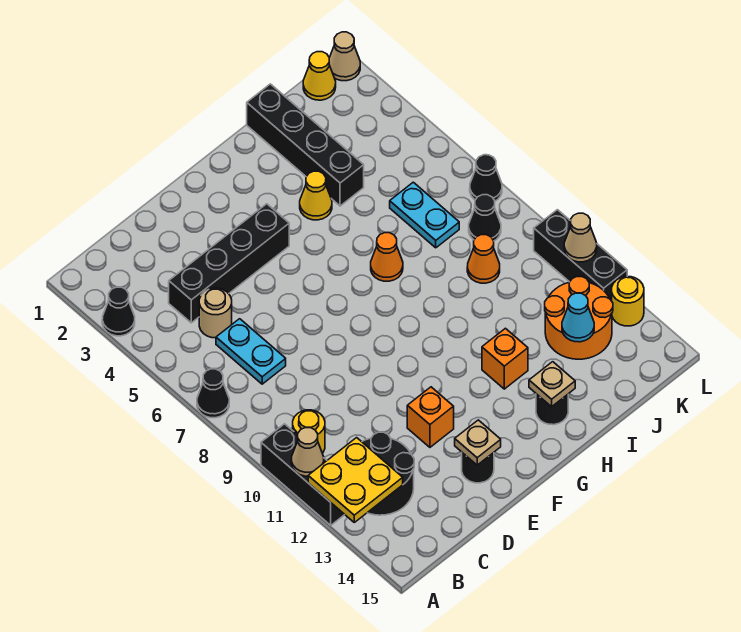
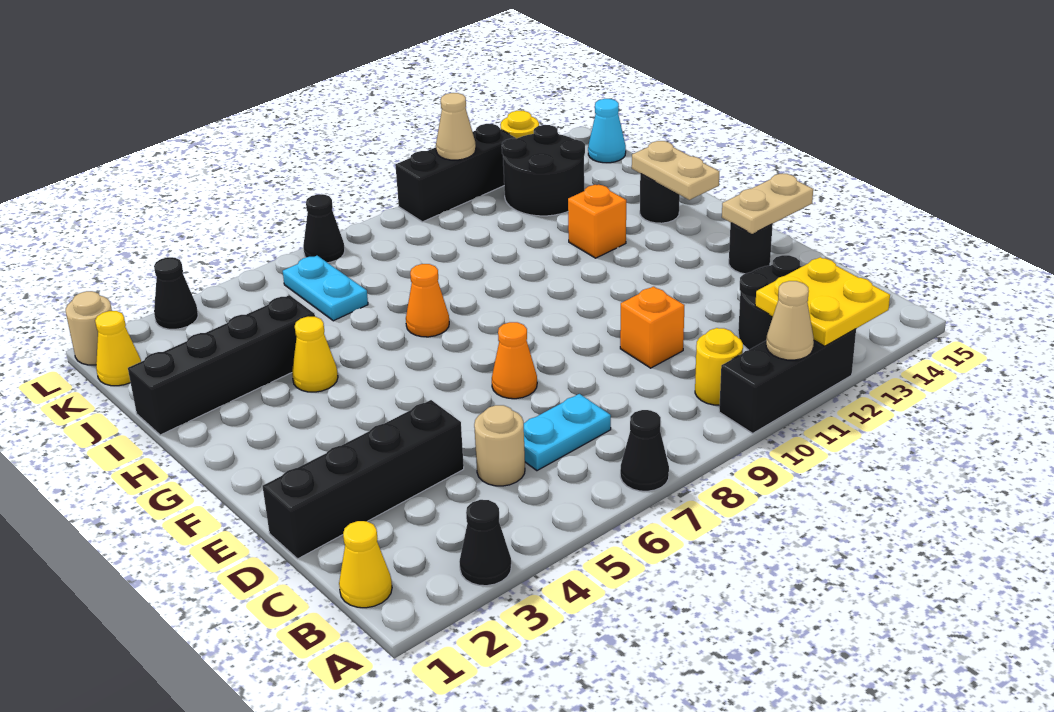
none -> yellow cone B1 level 1
black brick C4:F4 level 1 -> black brick D1:D4 level 1
orange brick E12 level 1 -> orange brick D10 level 1
tan plate E14 level 2 -> tan plate E14:E15 level 2
tan plate H14 level 2 -> tan plate G14:H14 level 2
cyan plate J6:J7 level 1 -> cyan plate J6:K6 level 1
orange cone J9 level 1 -> orange cone E7 level 1
orange round brick J12:K13 level 1 -> black round brick J12:K13 level 1
cyan cone J13 level 2 -> cyan cone K15 level 1
black cone K8 level 1 -> black cone L3 level 1
tan cone L1 level 1 -> tan round brick L1 level 1

